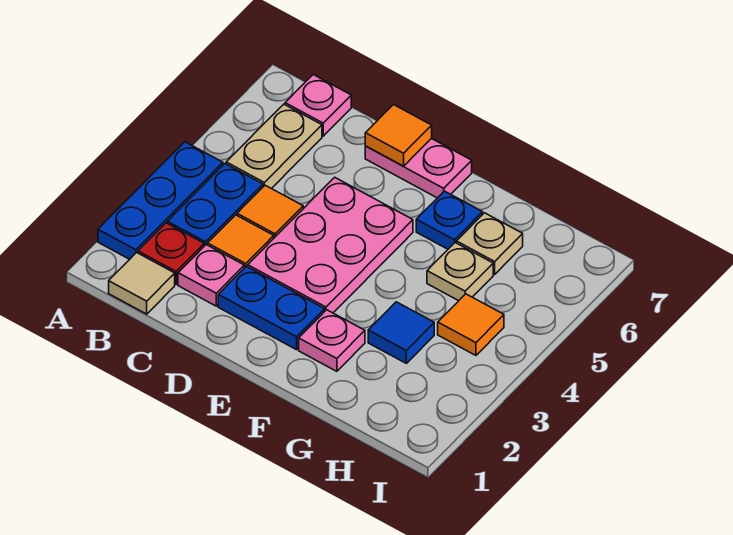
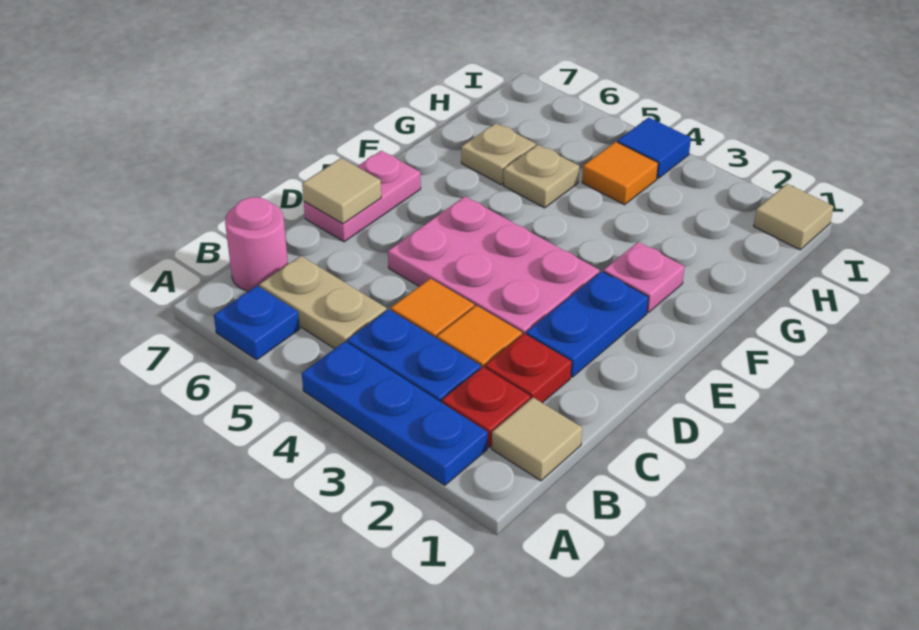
pink plate B7 level 1 -> pink round brick B7 level 1
pink plate C2 level 1 -> red plate C2 level 1
orange tile D7 level 2 -> tan tile D7 level 2
blue plate F6 level 1 -> blue plate A6 level 1
blue tile G3 level 1 -> blue tile I4 level 1
none -> tan tile I1 level 1

